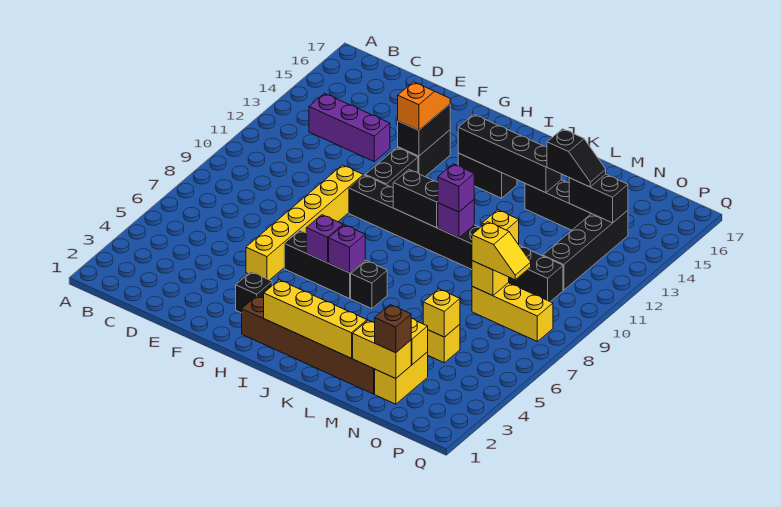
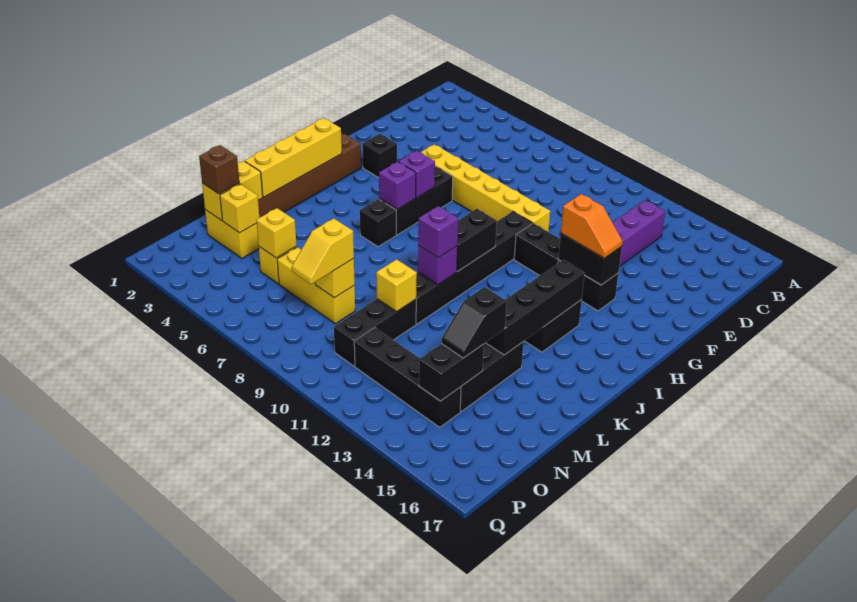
yellow brick N8:P8 level 1 -> yellow brick N6:N8 level 1

